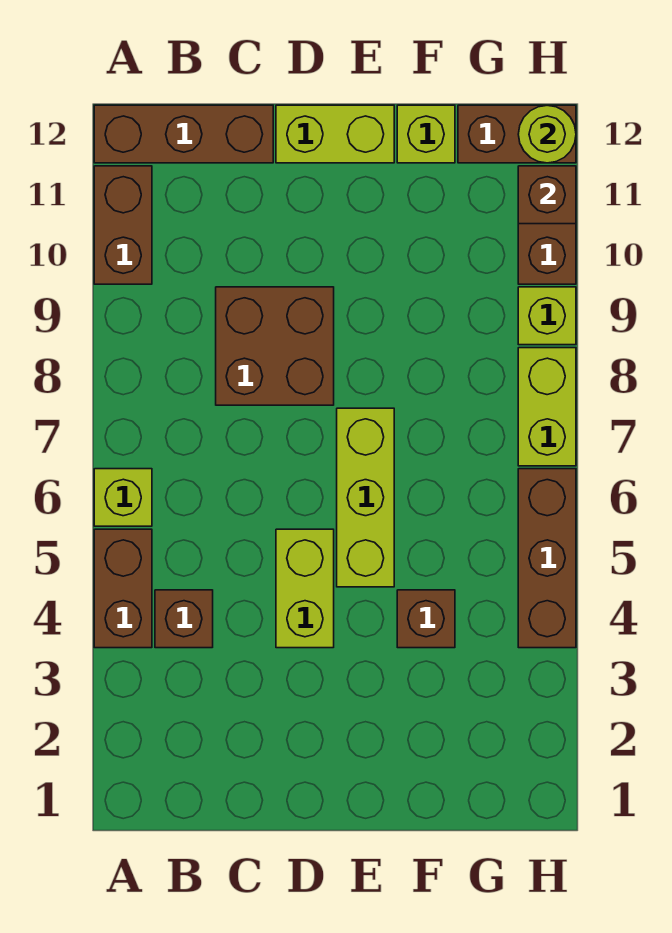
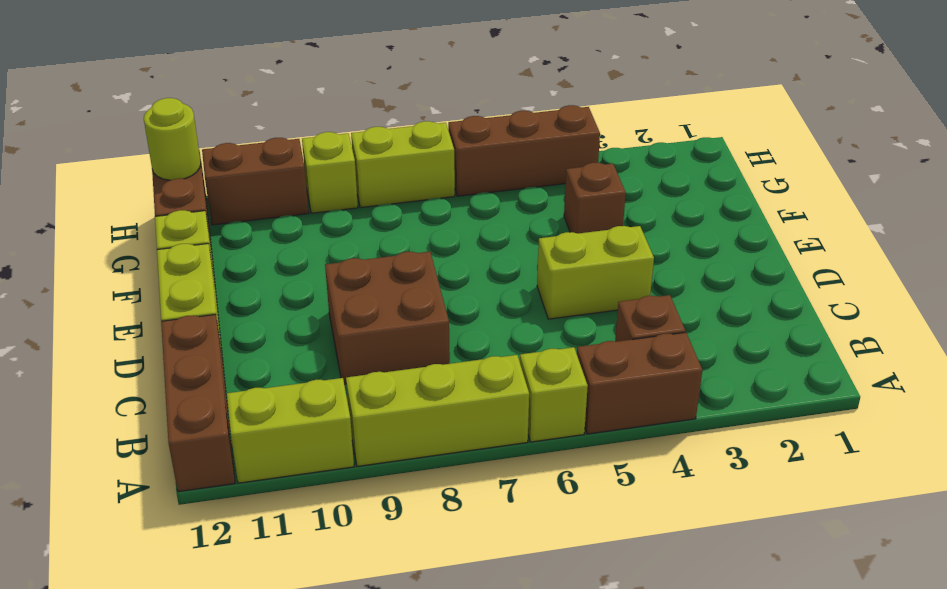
brown brick A10:A11 level 1 -> lime brick A10:A11 level 1
lime brick E5:E7 level 1 -> lime brick A7:A9 level 1
brown brick H11 level 2 -> none

